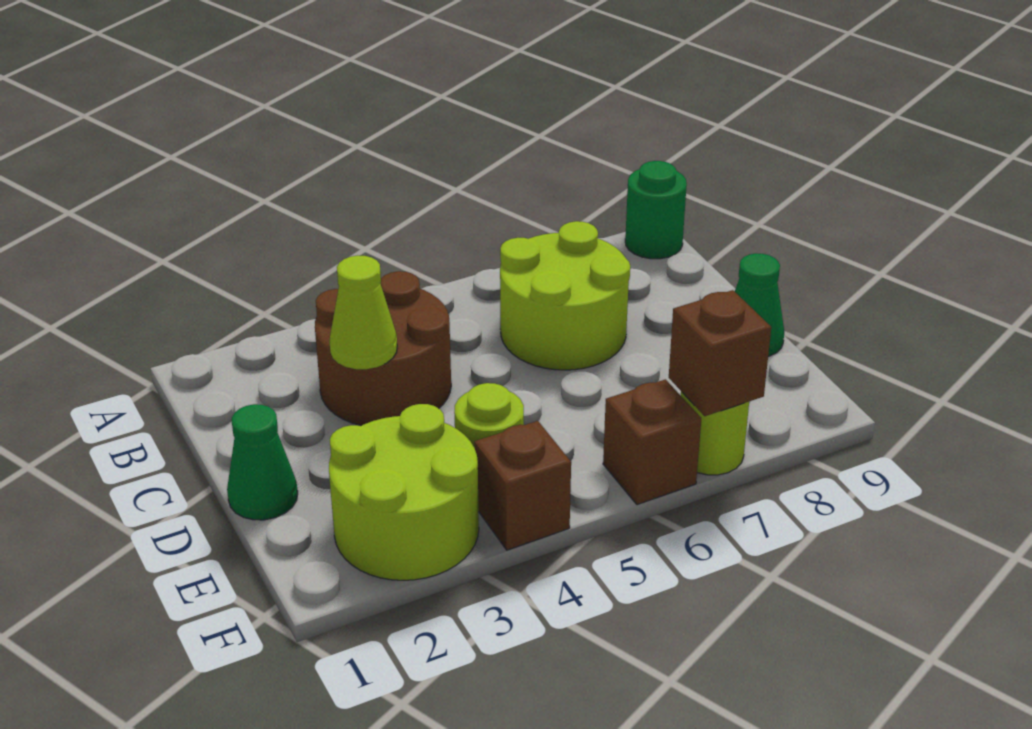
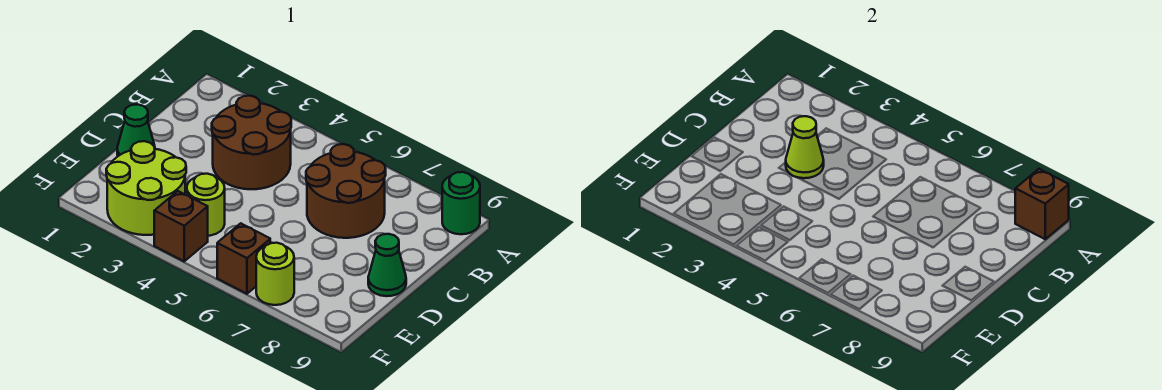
lime round brick B6:C7 level 1 -> brown round brick B6:C7 level 1
brown brick F7 level 2 -> brown brick A9 level 2

